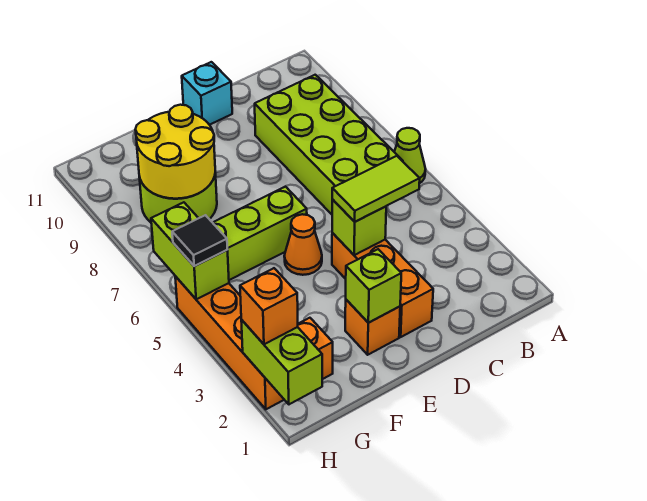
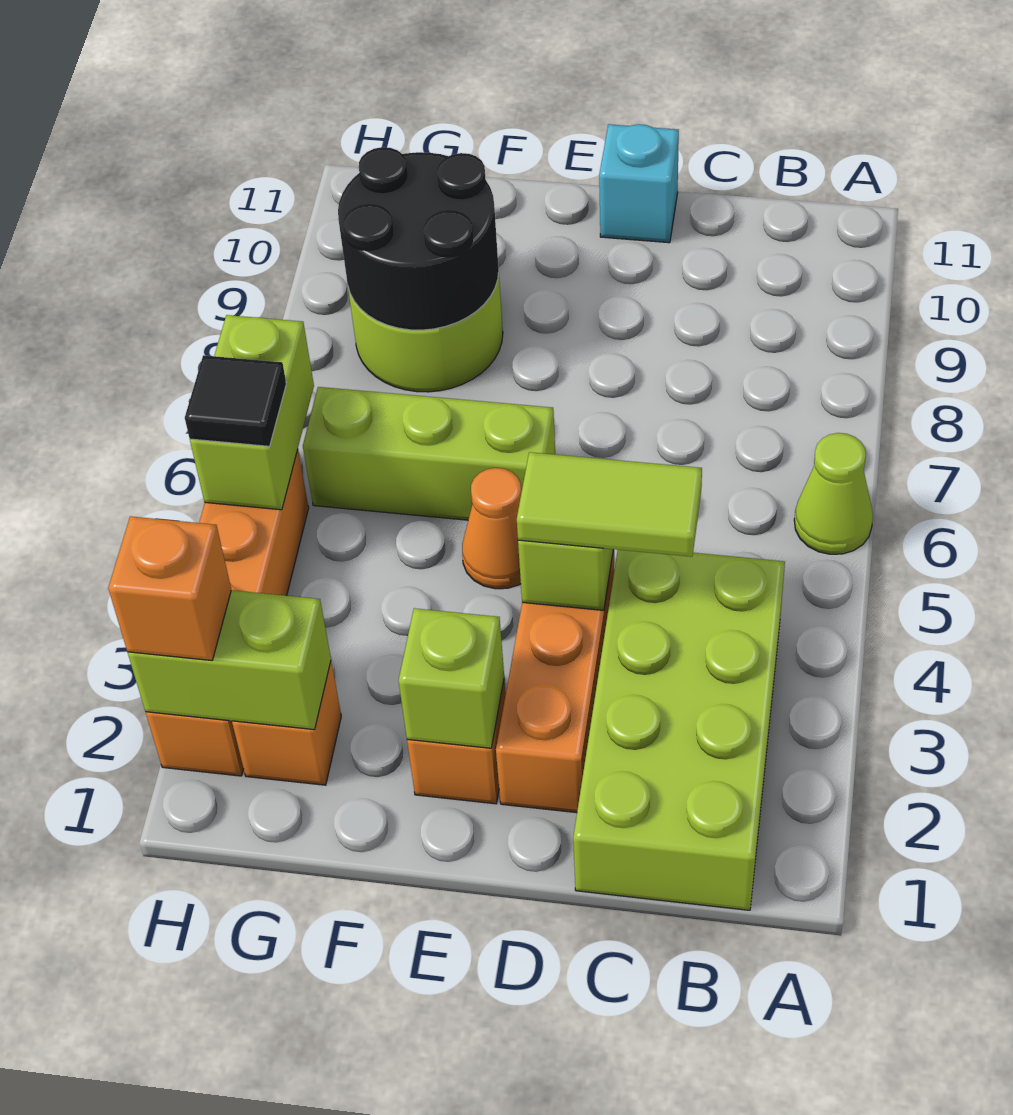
lime brick B6:C9 level 1 -> lime brick B1:C4 level 1
yellow round brick F8:G9 level 2 -> black round brick F8:G9 level 2
lime brick H1:H2 level 2 -> lime brick G2:H2 level 2

